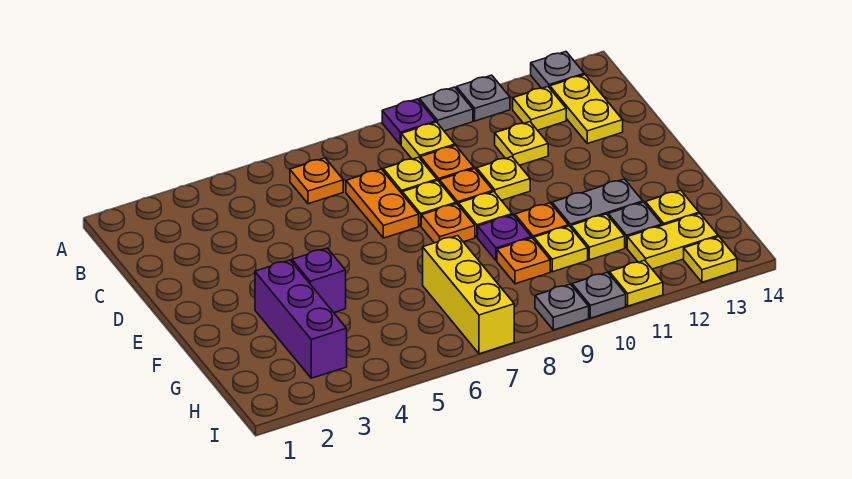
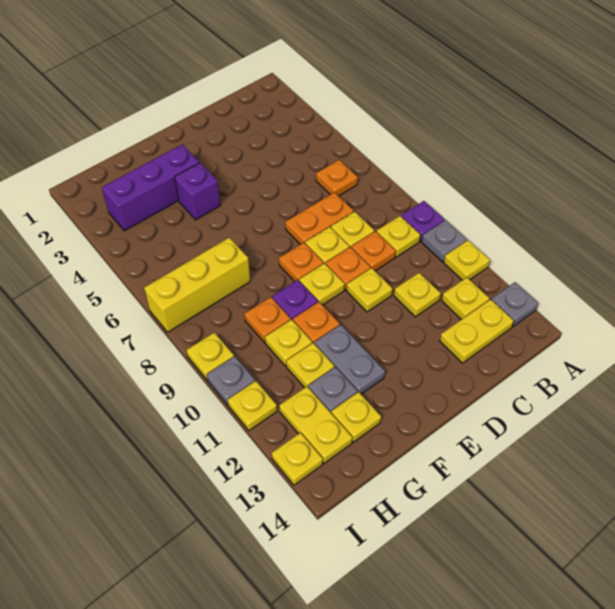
grey plate A11 level 1 -> yellow plate A11 level 1
grey plate I9 level 1 -> yellow plate I9 level 1

